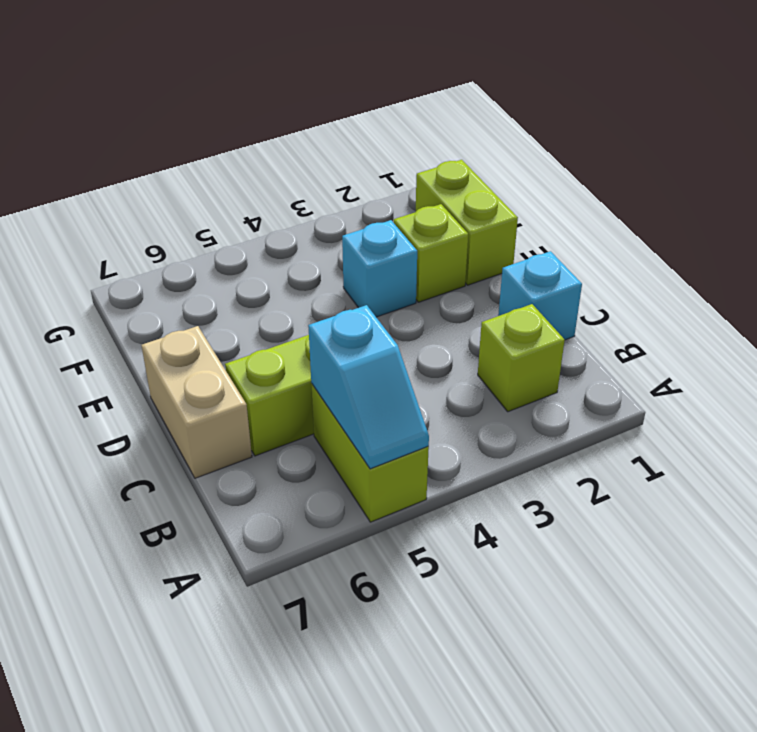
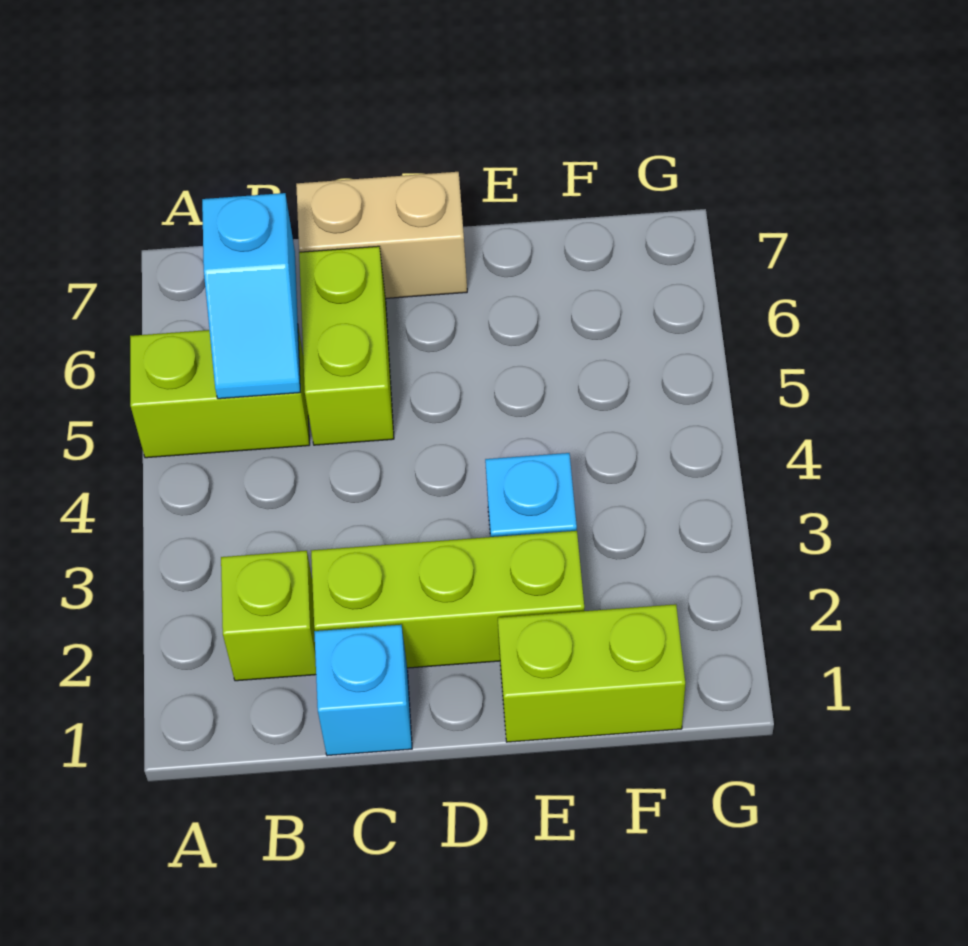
cyan slope A5:B5 level 2 top B -> cyan slope B5:B6 level 2 top 6
lime brick E2 level 1 -> lime brick C2:E2 level 1

